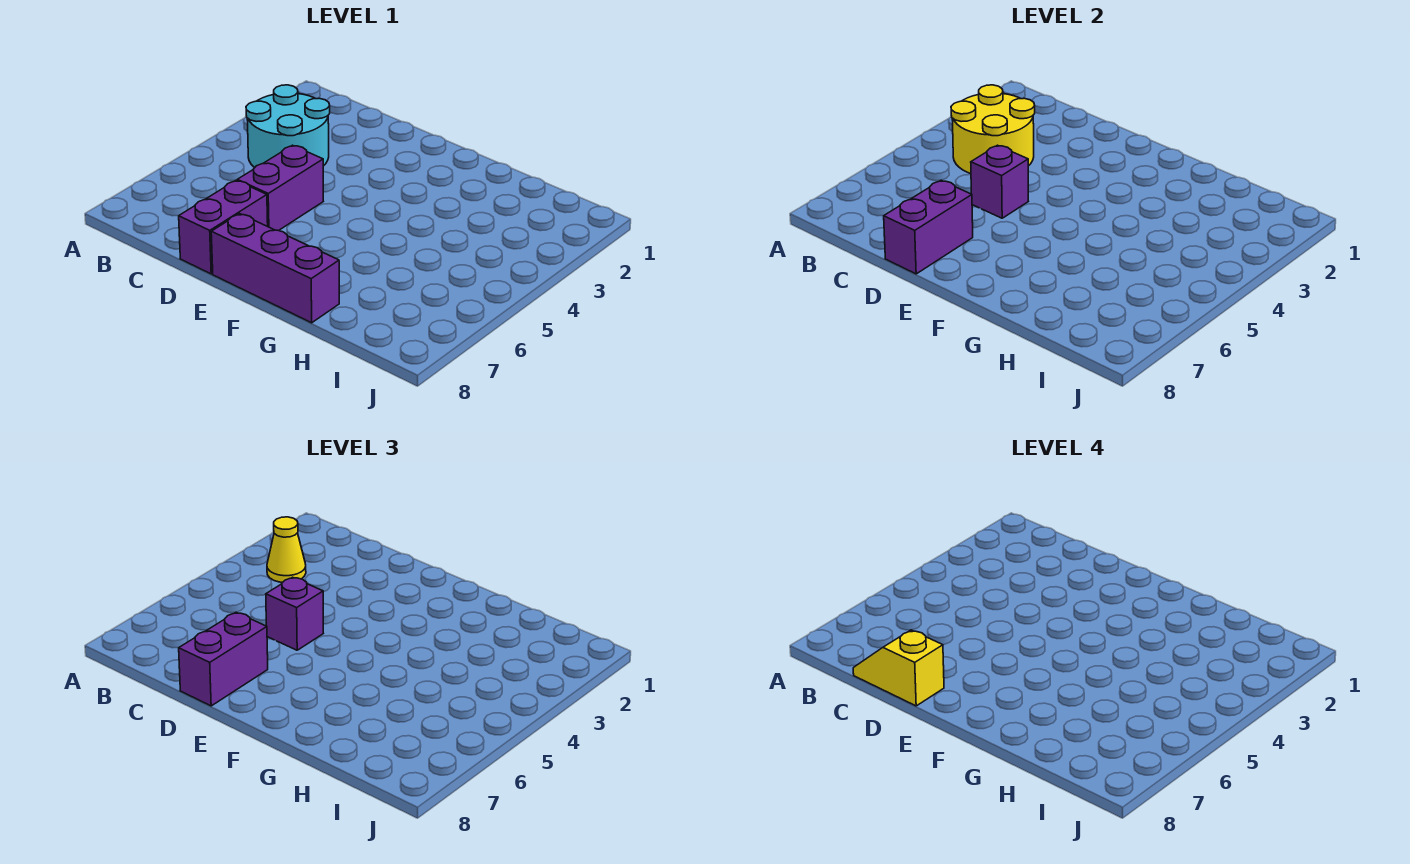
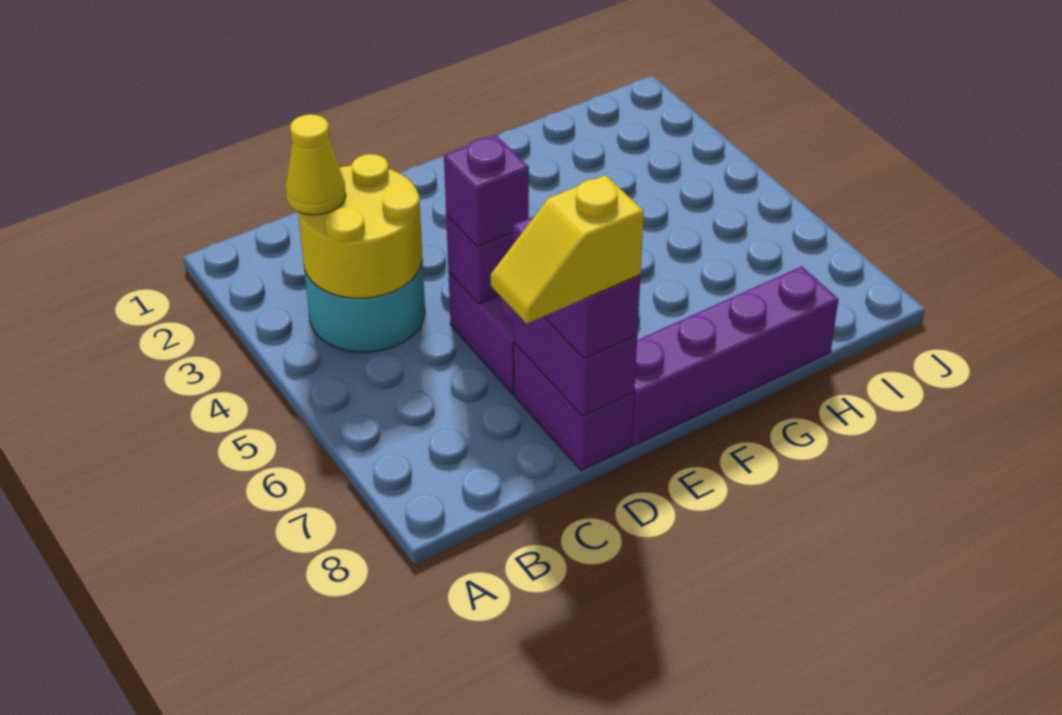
purple brick E8:G8 level 1 -> purple brick E8:H8 level 1

